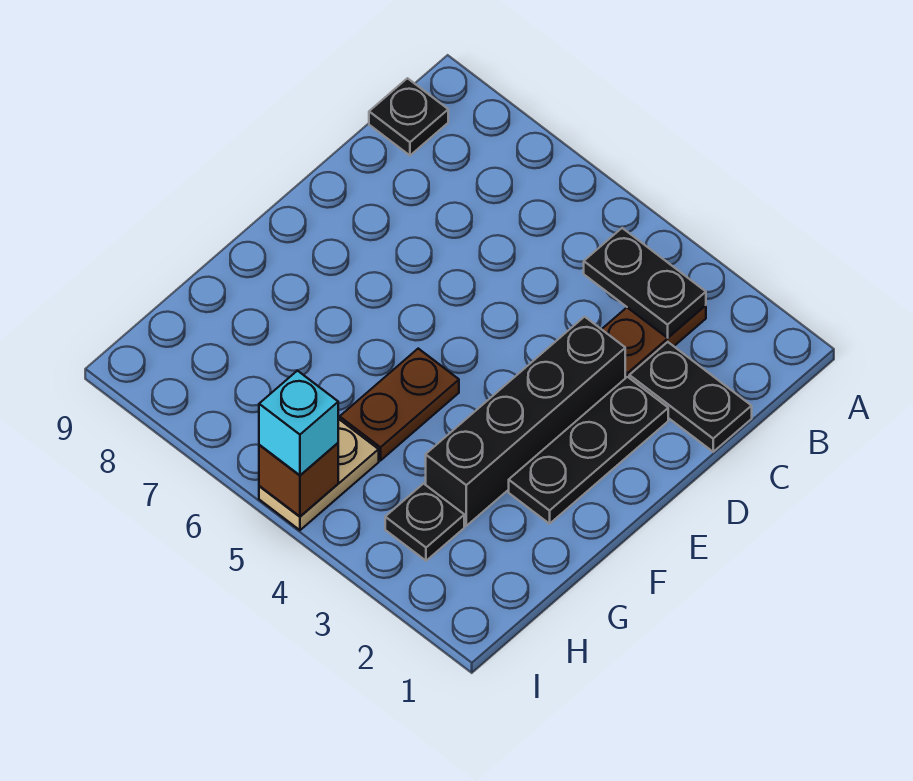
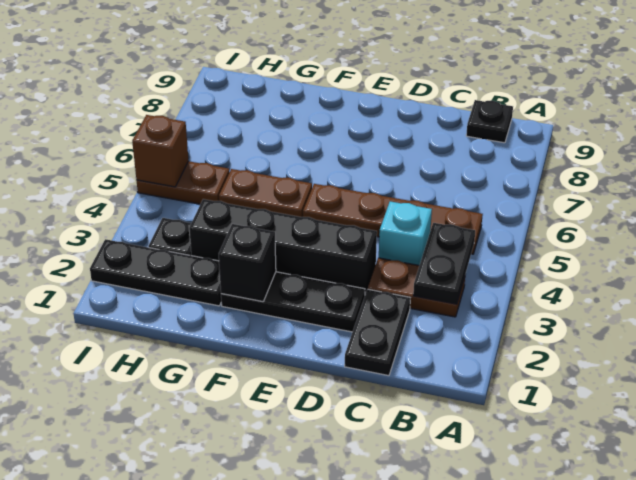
none -> brown plate B5:E5 level 1
none -> black brick F2 level 2
none -> black plate G2:I2 level 1
tan plate H5:I5 level 1 -> brown plate H5:I5 level 1
cyan brick I5 level 3 -> cyan brick C4 level 1

